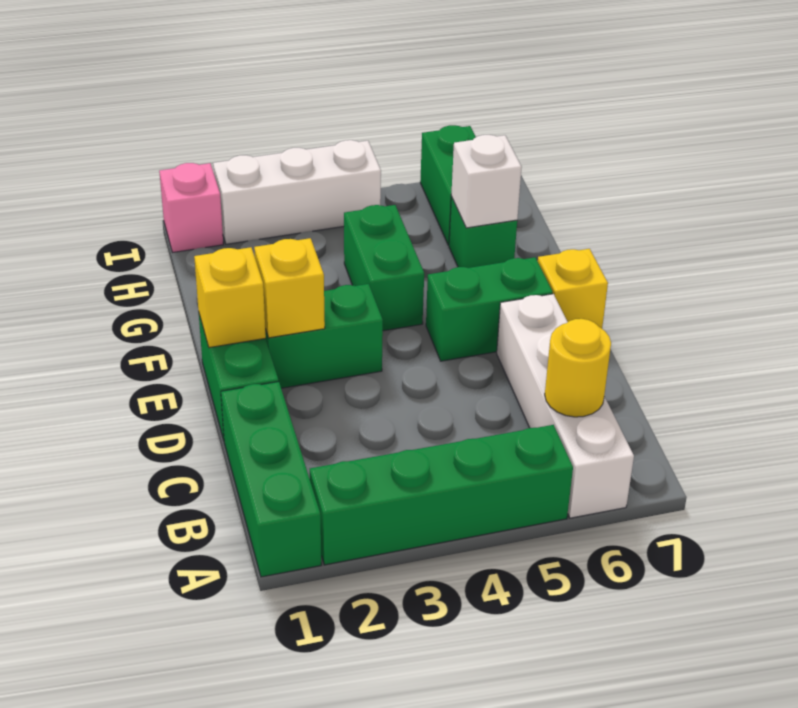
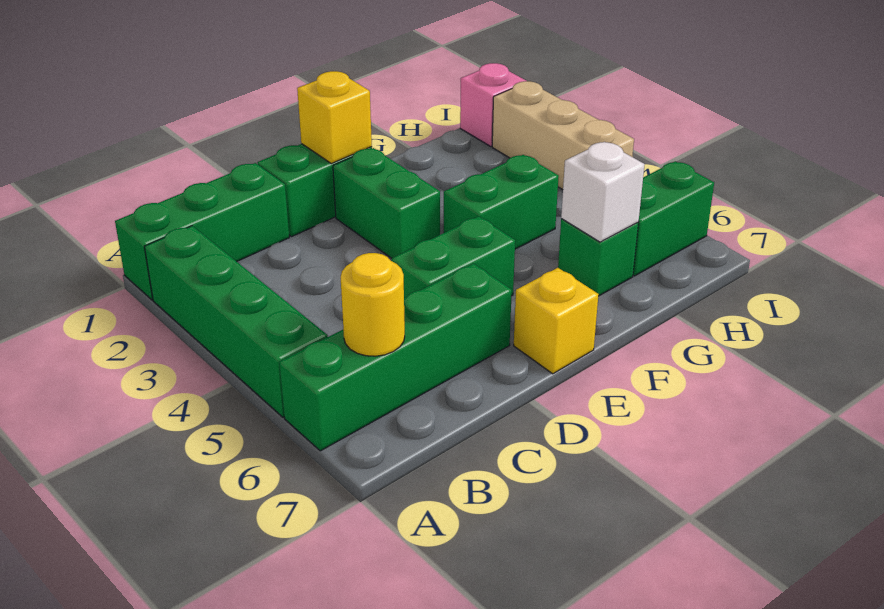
white brick A6:D6 level 1 -> green brick A6:D6 level 1
yellow brick E2 level 2 -> none
green brick E5:E6 level 1 -> green brick D5:E5 level 1
white brick I2:I4 level 1 -> tan brick I2:I4 level 1

